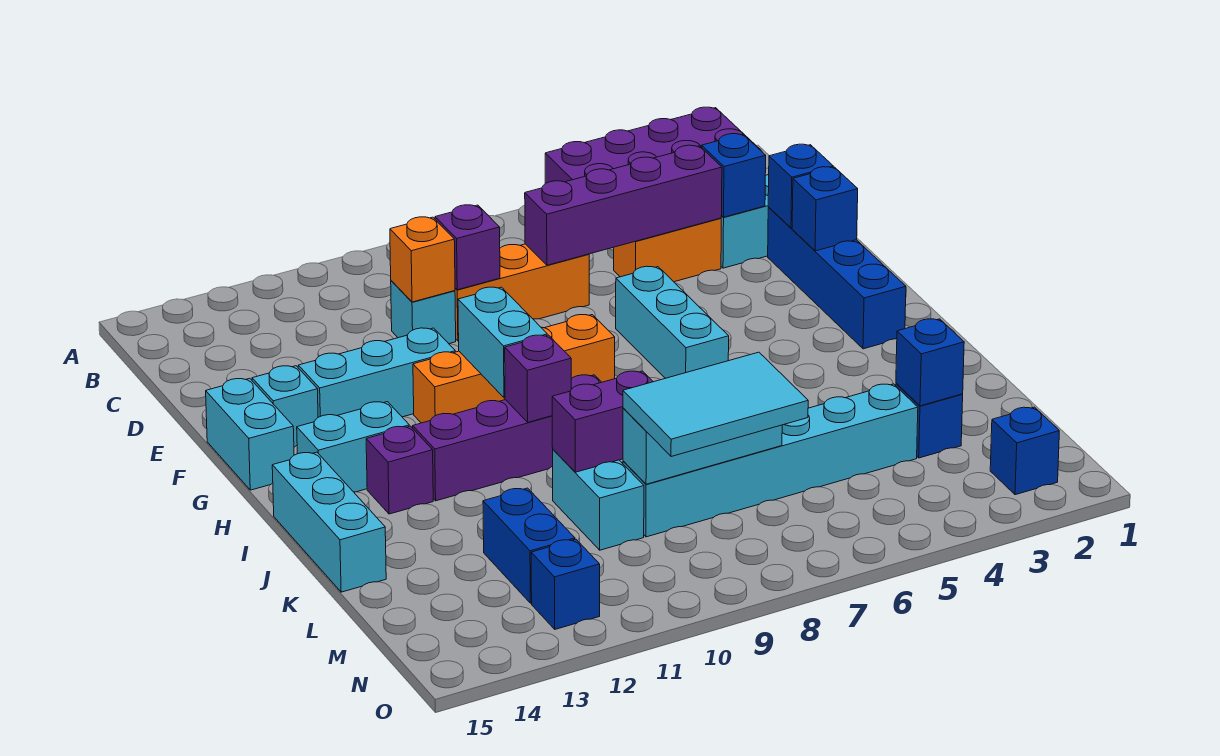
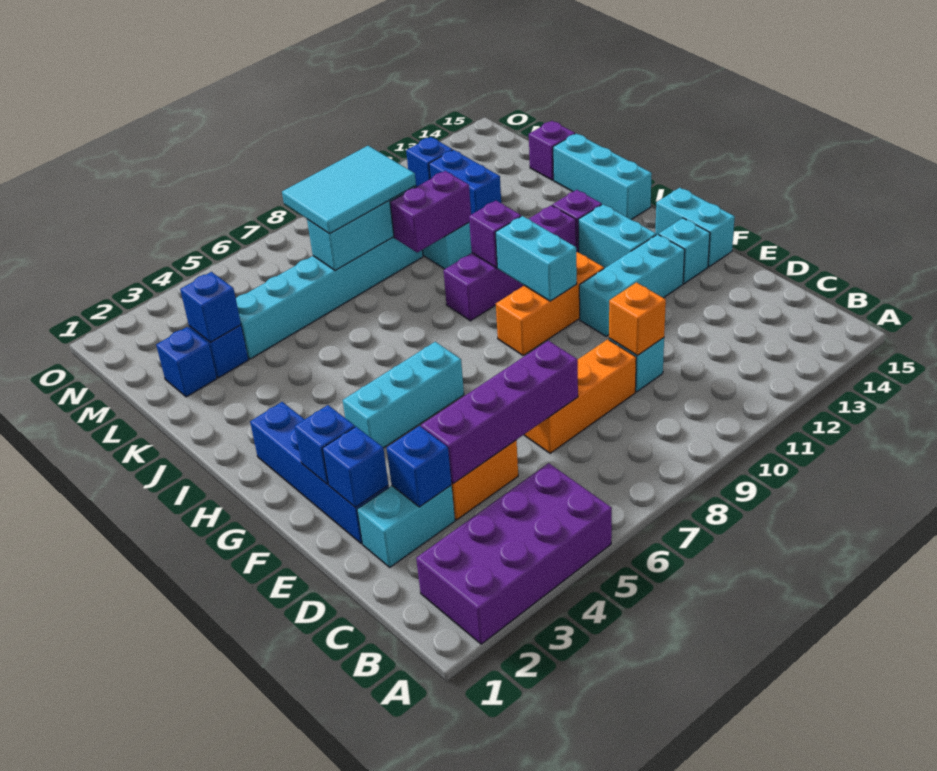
purple brick D9 level 2 -> purple brick L15 level 1
cyan brick F6:H6 level 1 -> cyan brick G4:G6 level 1
orange brick G8:G11 level 1 -> orange brick G9:G11 level 1
cyan brick H13:H14 level 1 -> cyan brick G13:H13 level 1
blue brick N2 level 1 -> blue brick L2 level 1

